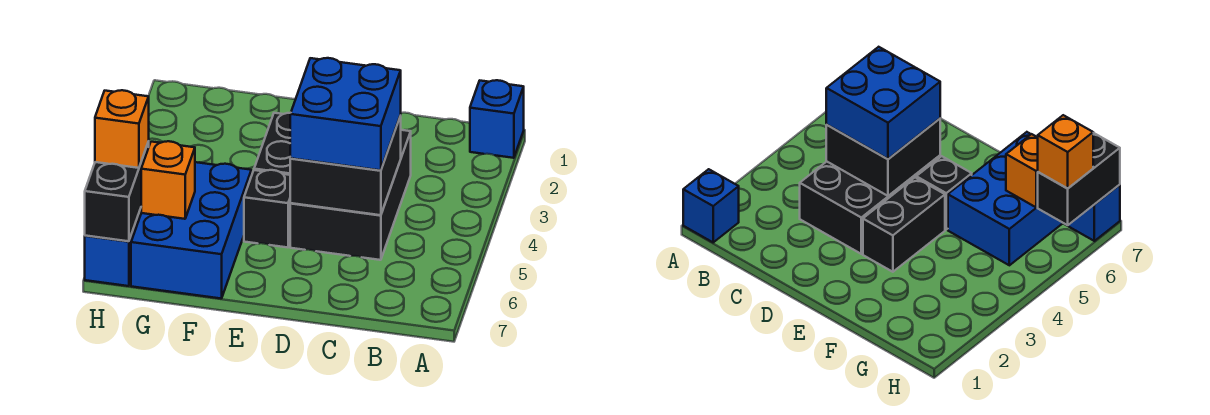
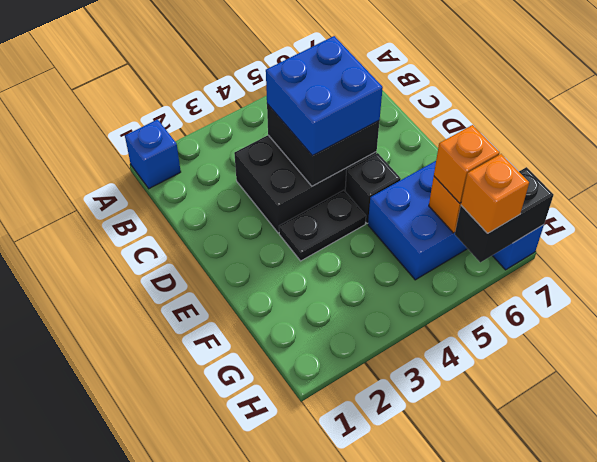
black brick E3:E4 level 1 -> black plate E3:E4 level 1
none -> orange brick G6 level 3

